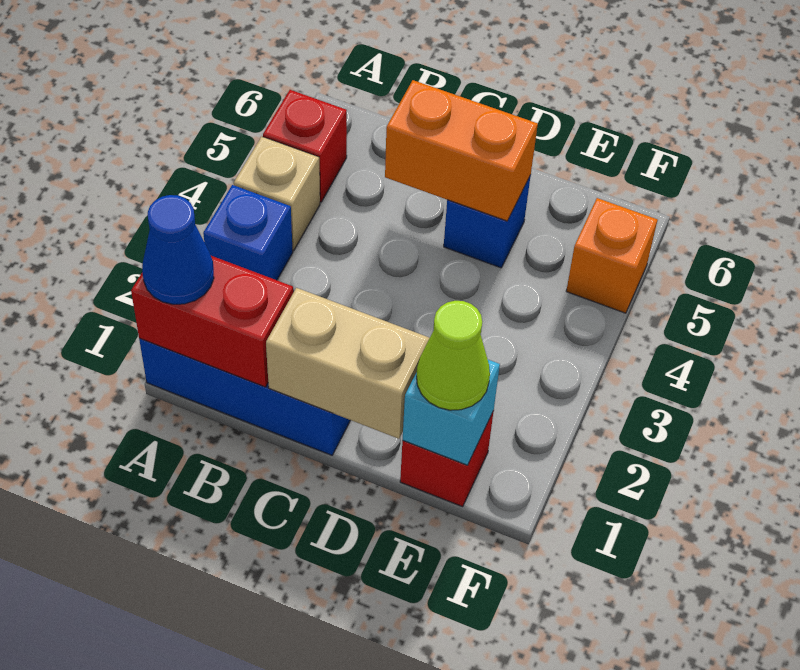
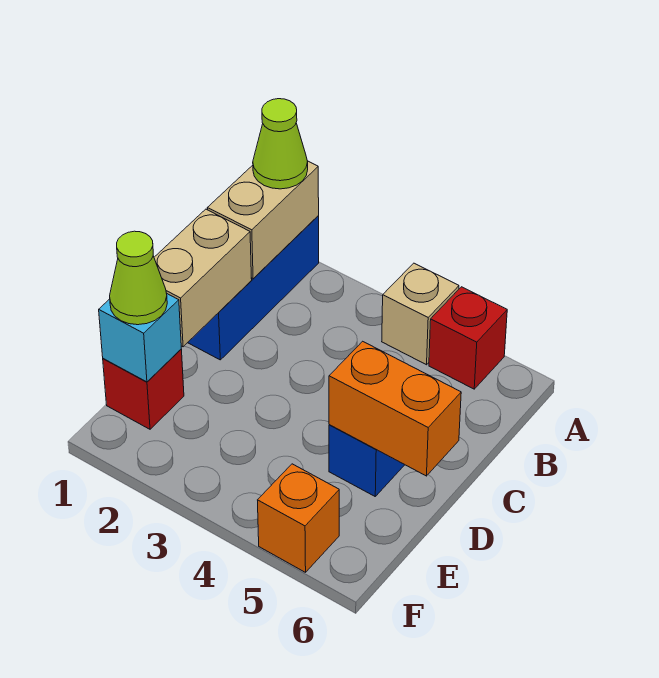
red brick A1:B1 level 2 -> tan brick A1:B1 level 2
blue cone A1 level 3 -> lime cone A1 level 3
blue brick A3 level 1 -> none
orange brick C5:D5 level 2 -> orange brick D5:D6 level 2

